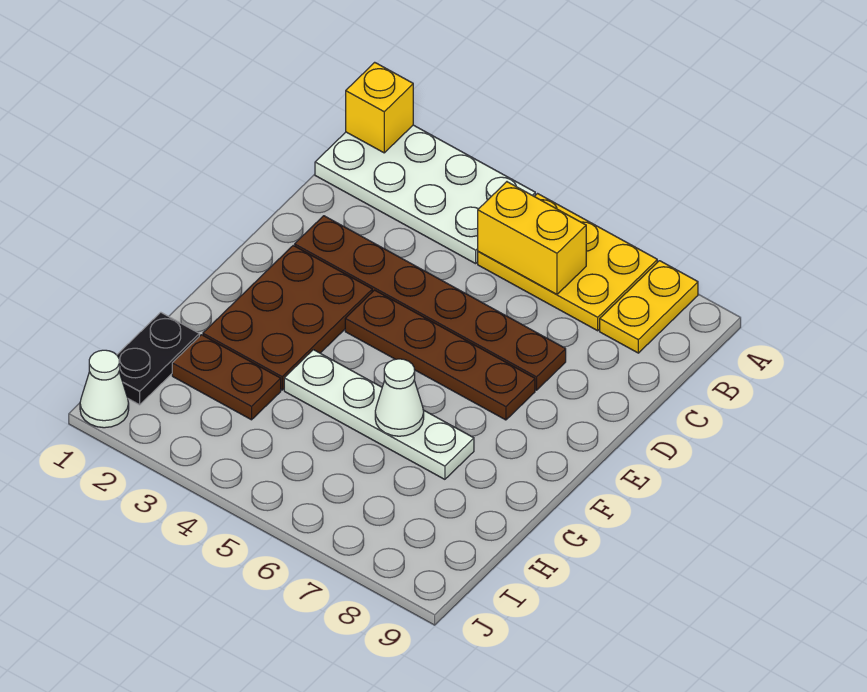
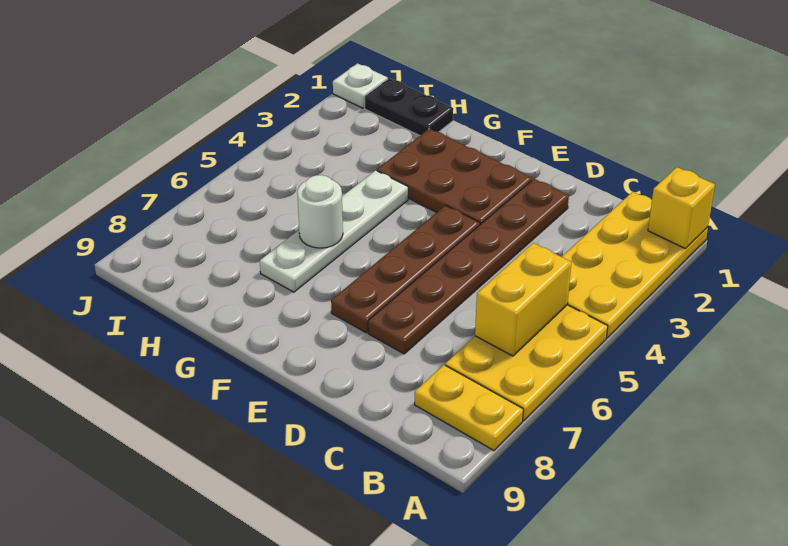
white plate A1:B4 level 1 -> yellow plate A1:B4 level 1
white cone G6 level 2 -> white round brick G6 level 2
brown plate H2:H3 level 1 -> none
white cone J1 level 1 -> white plate J1 level 1

